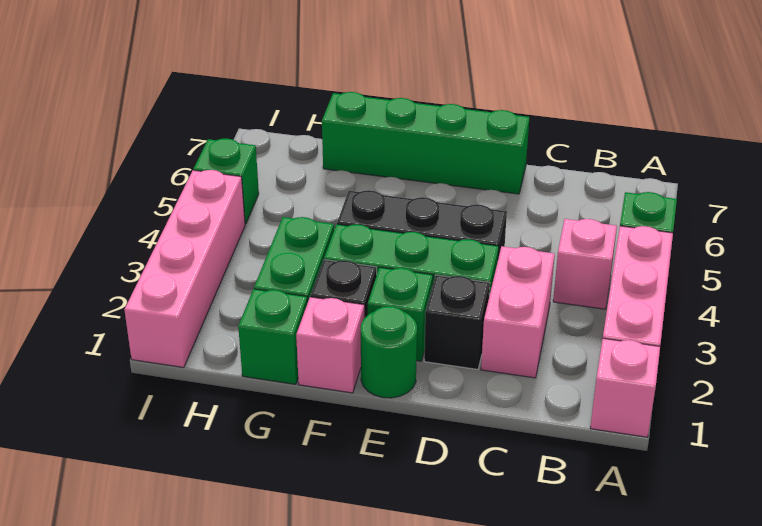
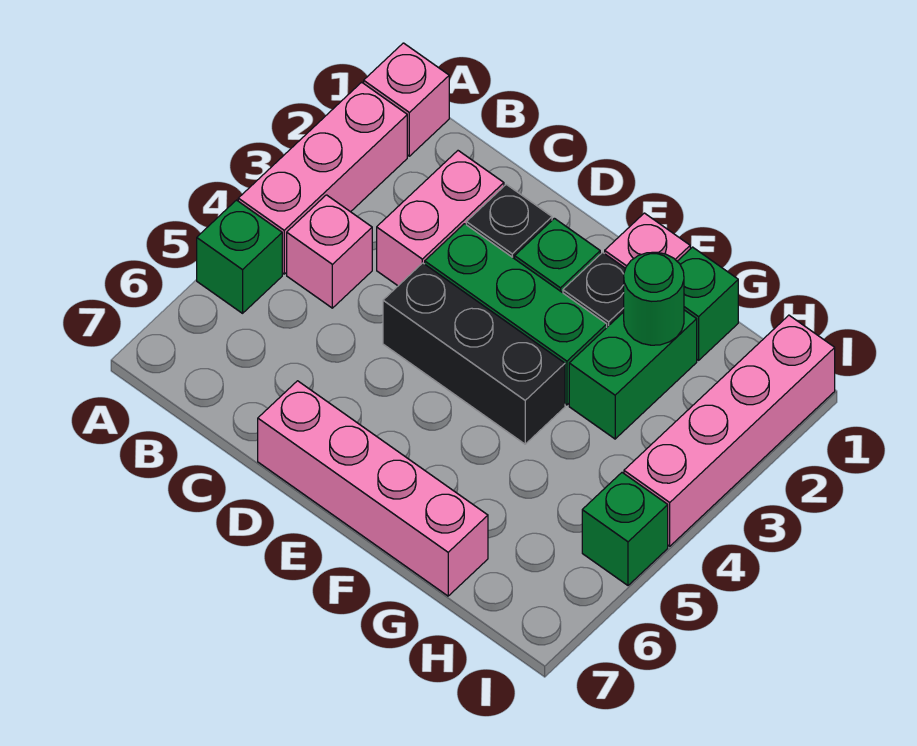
green brick D7:G7 level 1 -> pink brick D7:G7 level 1
green round brick E1 level 1 -> green round brick G2 level 2

